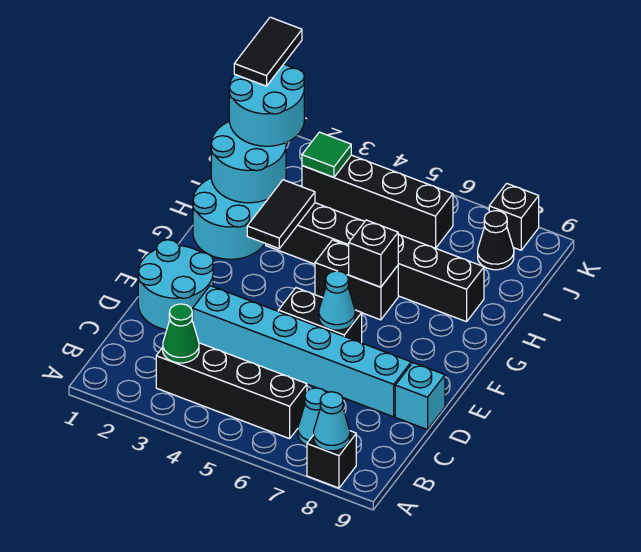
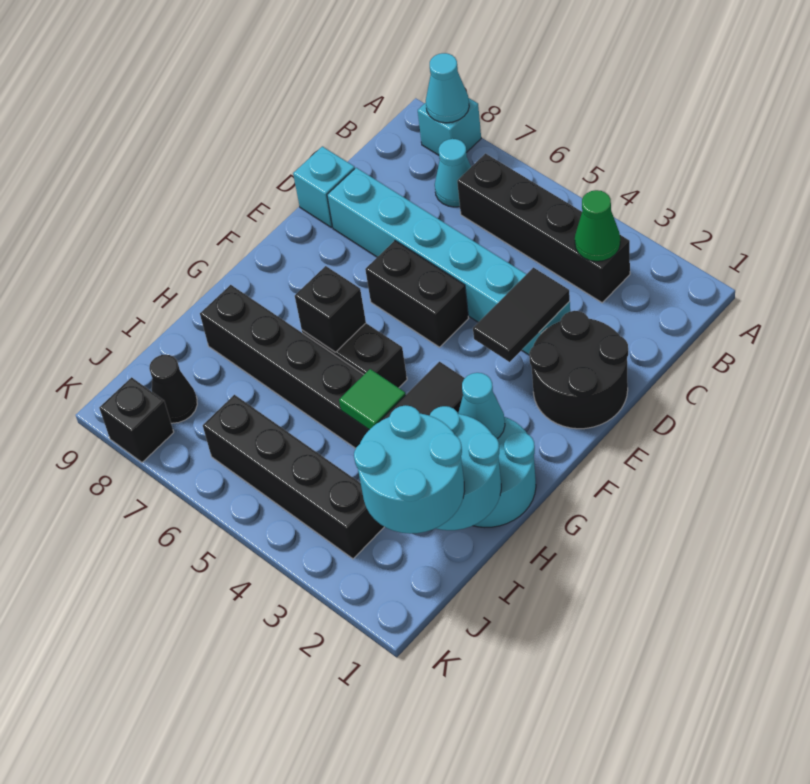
black brick A8 level 1 -> cyan brick A8 level 1
cyan round brick D1:E2 level 1 -> black round brick D1:E2 level 1
cyan cone E6 level 2 -> cyan cone G2 level 2
black tile J1:K1 level 4 -> black tile D3:E3 level 2
green tile J3 level 2 -> green tile H4 level 2

